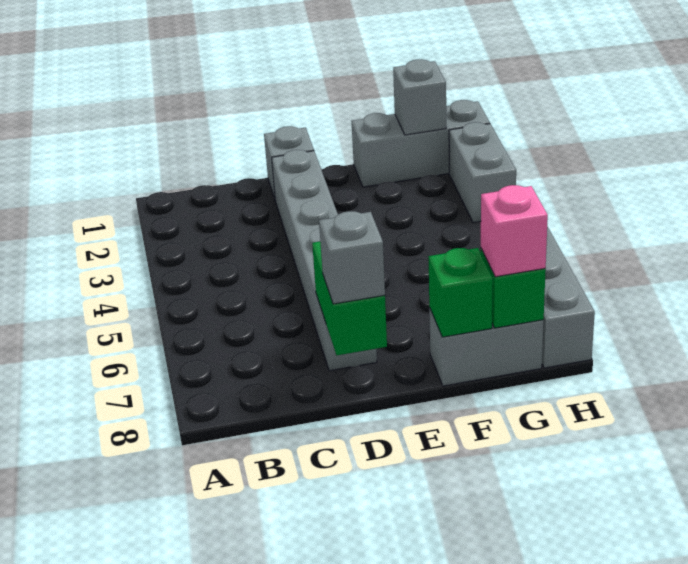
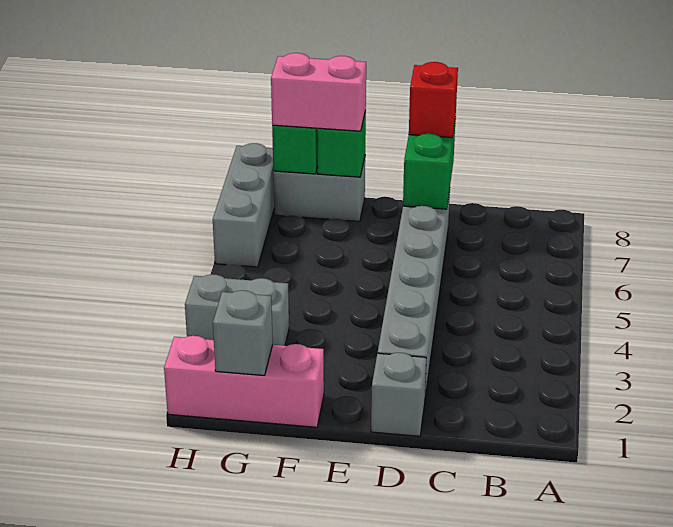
grey brick D8 level 3 -> red brick D8 level 3
grey brick F1:H1 level 1 -> pink brick F1:H1 level 1
pink brick G8 level 3 -> pink brick F8:G8 level 3
grey brick H2:H3 level 1 -> grey brick G3:H3 level 1

